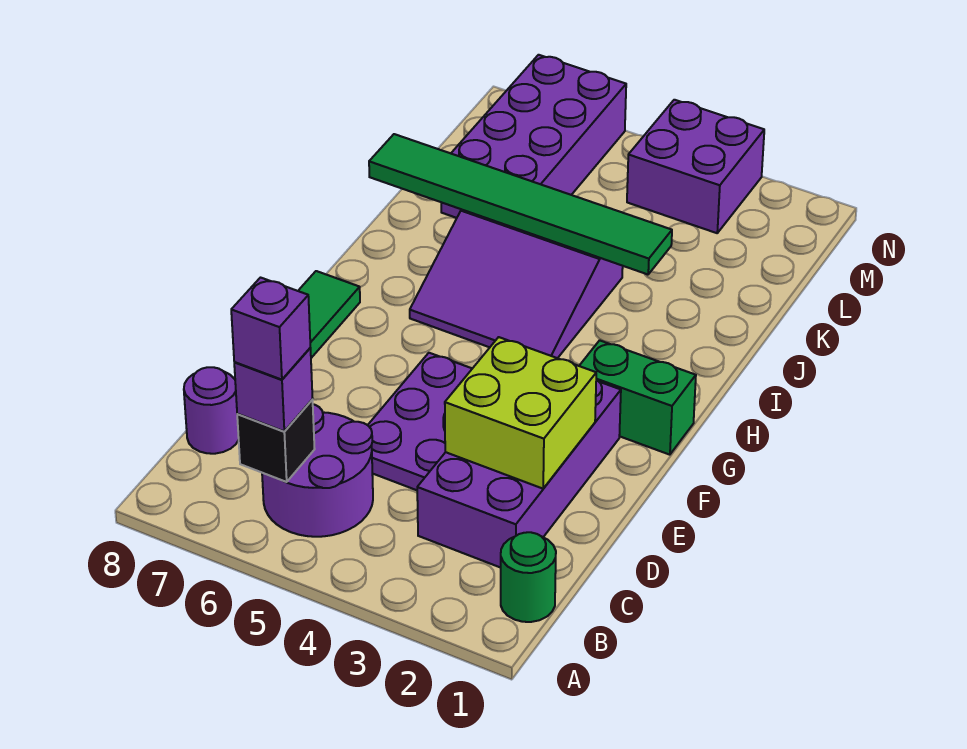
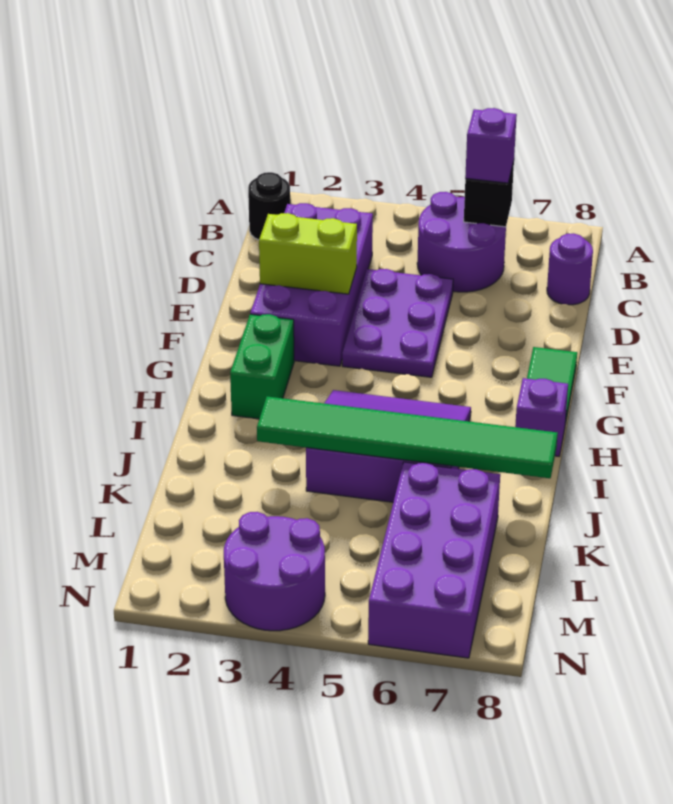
green round brick B1 level 1 -> black round brick B1 level 1
purple brick B6 level 4 -> purple brick H8 level 1
lime brick D2:E3 level 2 -> lime brick E2:E3 level 2
green brick G1:G2 level 1 -> green brick G2:H2 level 1
purple brick M3:N4 level 1 -> purple round brick M3:N4 level 1

